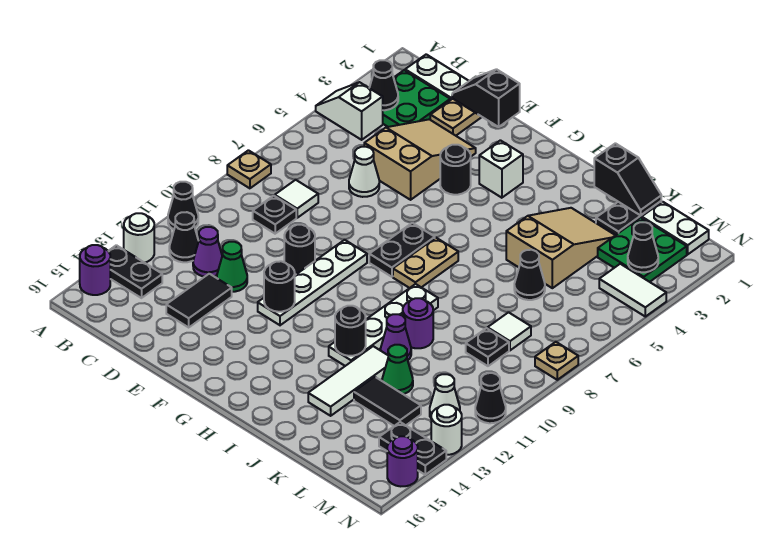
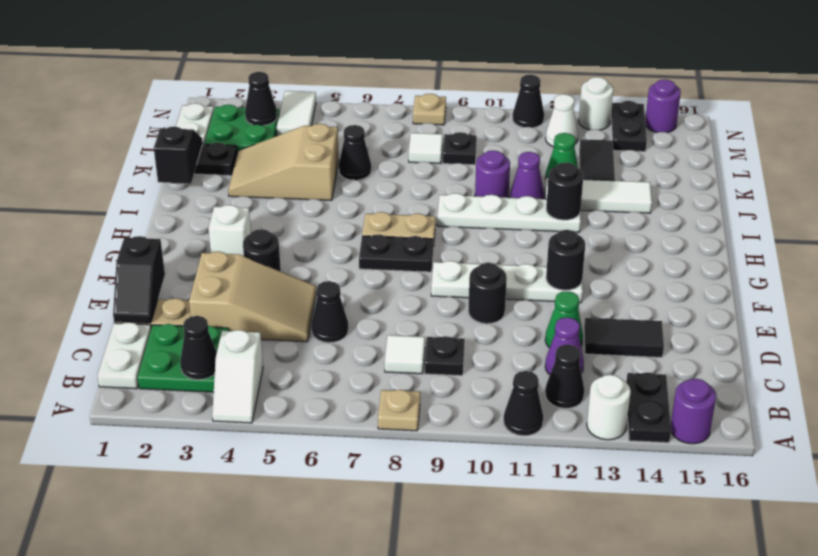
tan slope D3:E5 level 1 top 5 -> tan slope D3:E5 level 1 top 3
white cone D6 level 1 -> black cone D6 level 1

